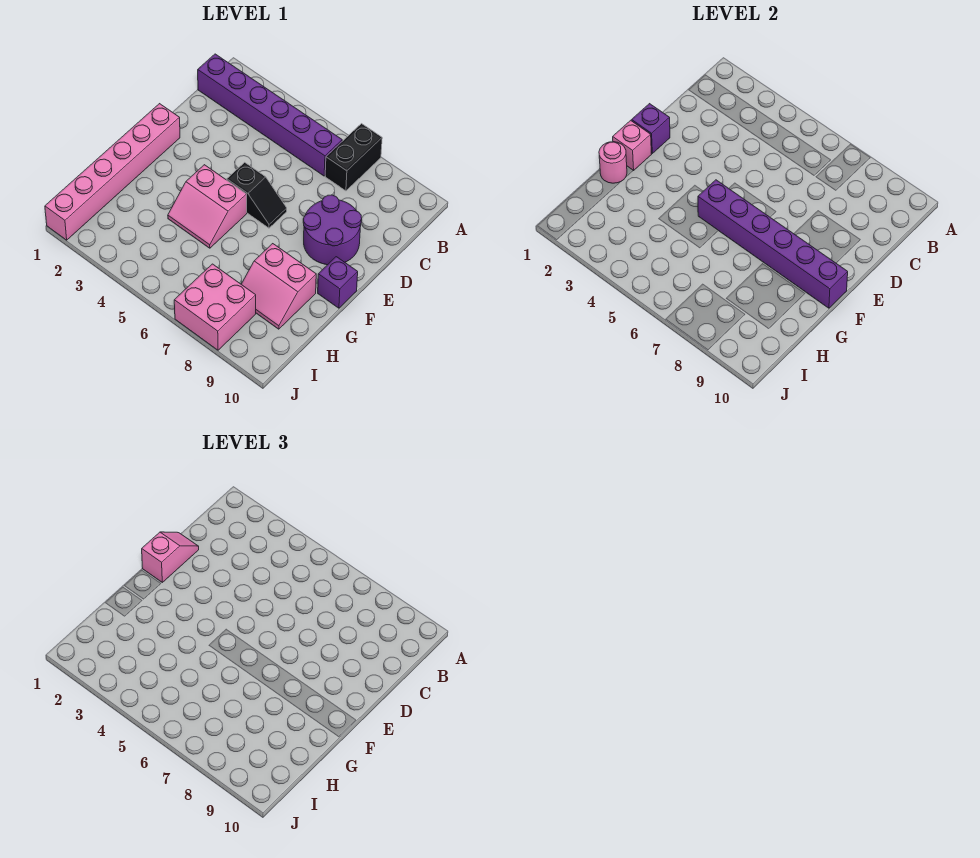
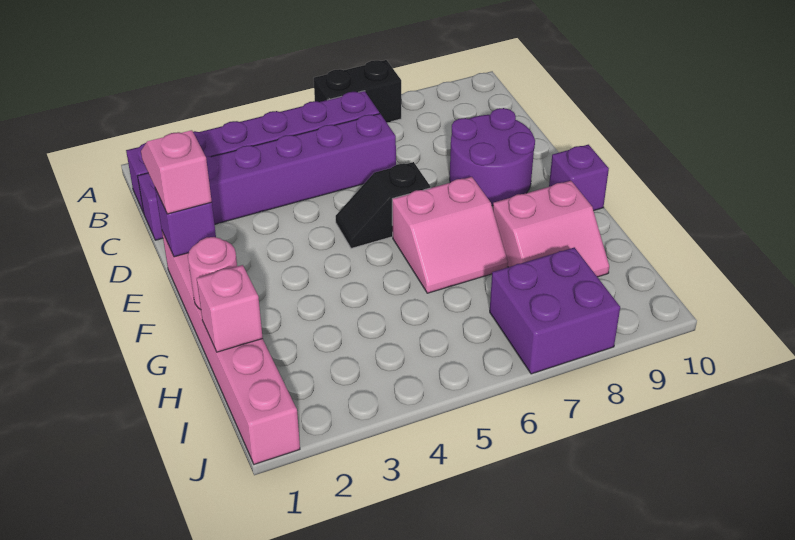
black brick A7:B7 level 1 -> black brick A6:A7 level 1
black slope E5:E6 level 1 top 5 -> black slope E5:E6 level 1 top 6
pink brick F1 level 2 -> pink brick H1 level 2
pink slope F4:G5 level 1 top F -> pink slope F6:G7 level 1 top F
purple brick F5:F10 level 2 -> purple brick C1:C6 level 1
pink brick I7:J8 level 1 -> purple brick I7:J8 level 1

